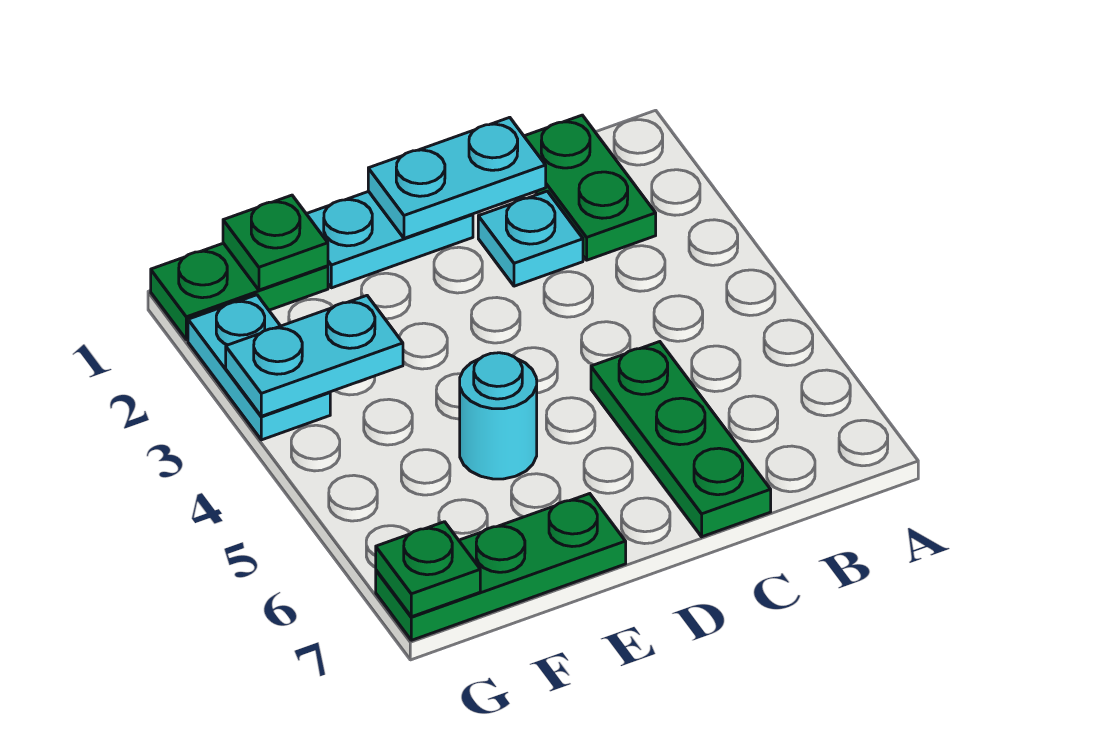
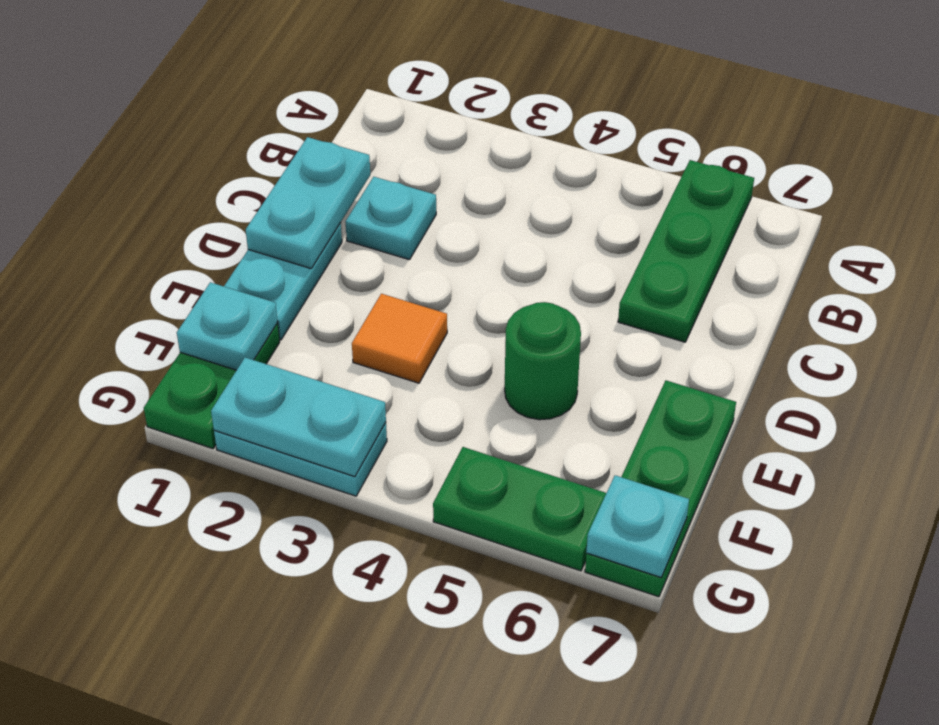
green plate B1:B2 level 1 -> green plate G5:G6 level 1
green plate C5:C7 level 1 -> green plate A6:C6 level 1
none -> orange tile E3 level 1
cyan round brick E5 level 1 -> green round brick E5 level 1
green plate F1 level 2 -> cyan plate F1 level 2
cyan plate F3:G3 level 2 -> cyan plate G2:G3 level 2
green plate G7 level 2 -> cyan plate G7 level 2

